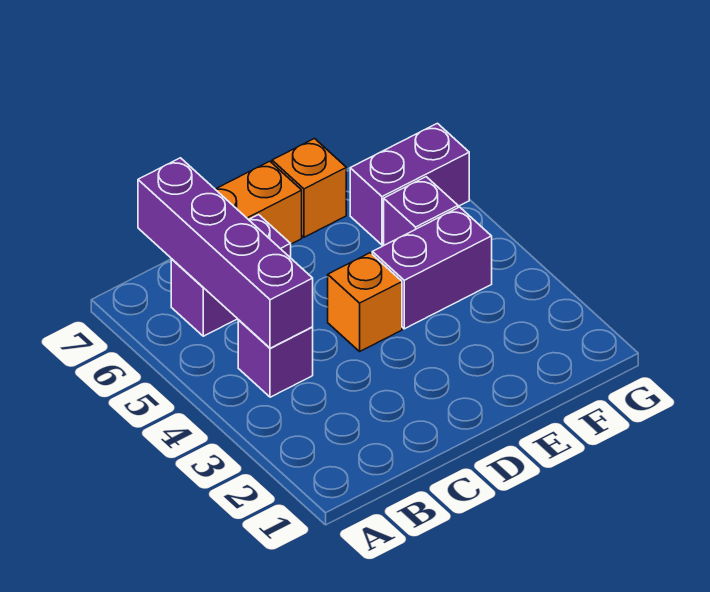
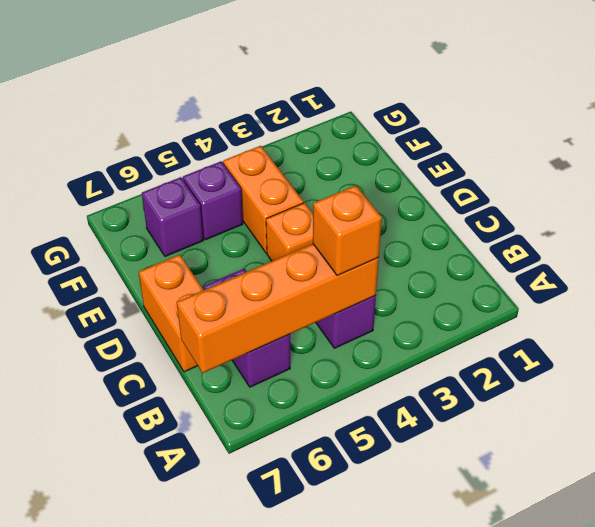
purple brick B4:B7 level 2 -> orange brick B4:B7 level 2
purple brick E4:F4 level 1 -> orange brick E4:F4 level 1
orange brick E7 level 1 -> orange brick B4 level 3
purple brick F6:G6 level 1 -> purple brick F6 level 1

